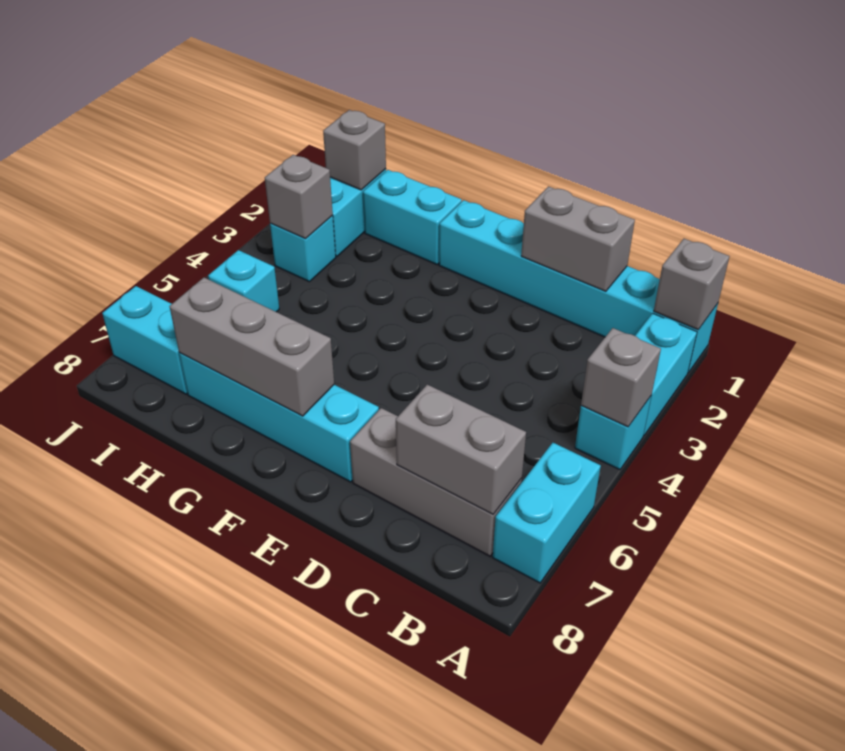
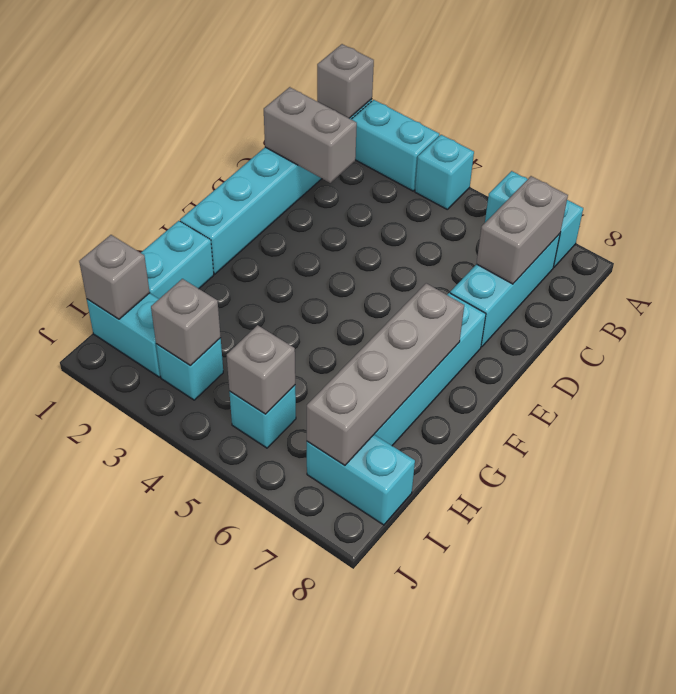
grey brick A4 level 2 -> grey brick I5 level 2
grey brick B7:D7 level 1 -> cyan brick B7:D7 level 1
grey brick C1:D1 level 2 -> grey brick C1:C2 level 2
grey brick F7:H7 level 2 -> grey brick F7:I7 level 2
cyan brick I7:J7 level 1 -> cyan brick I7:I8 level 1

